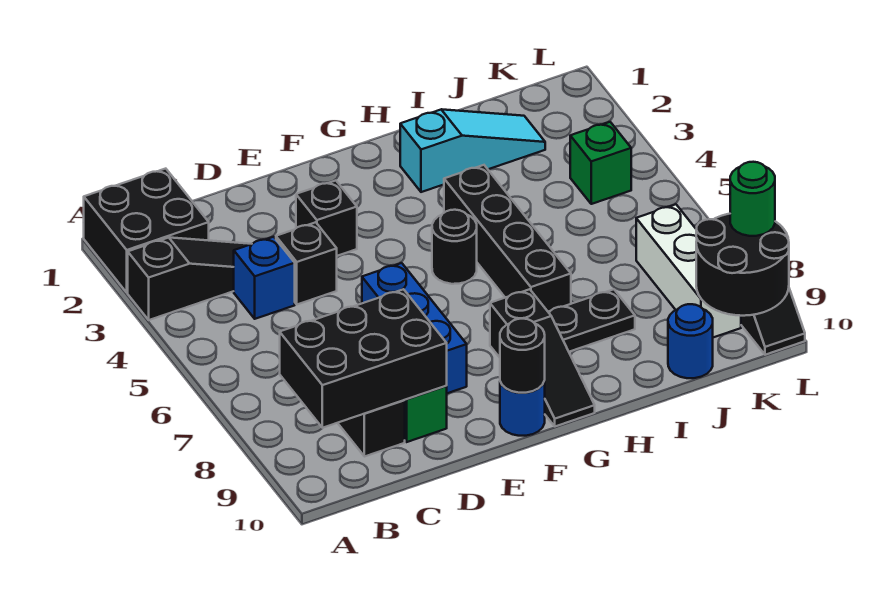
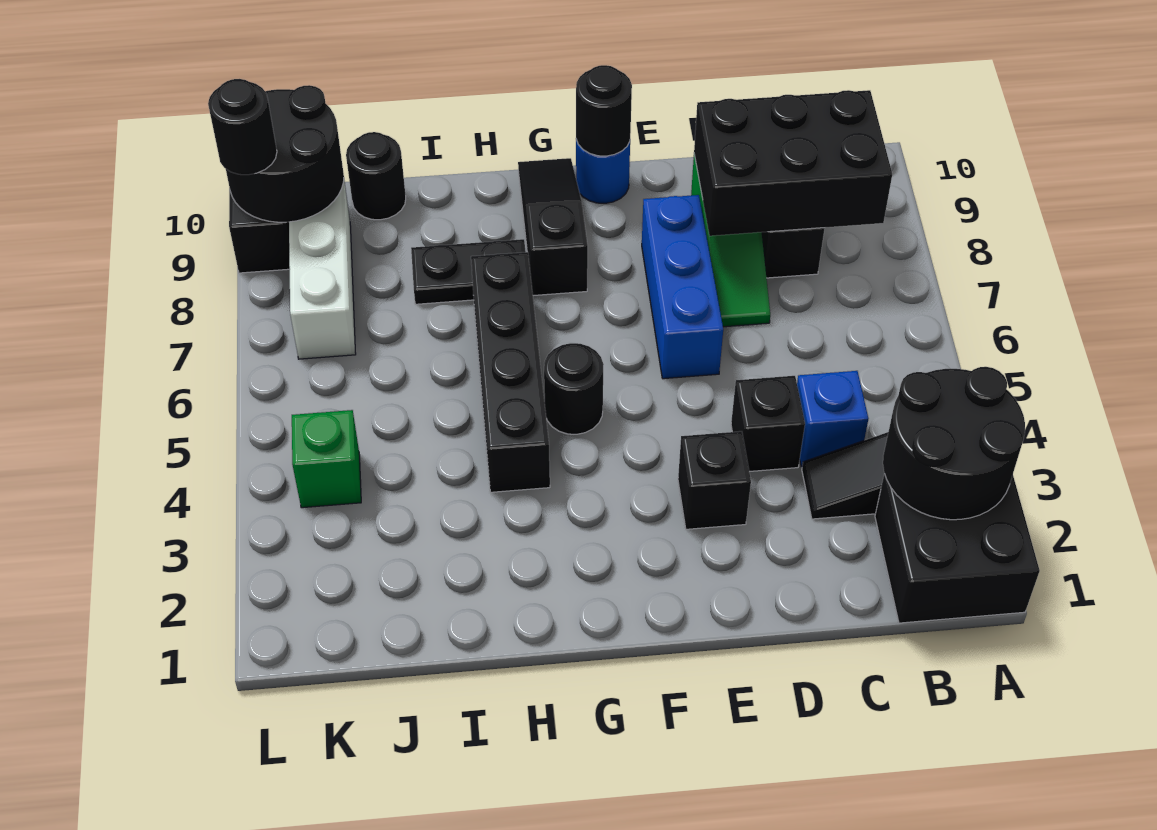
none -> black round brick A2:B3 level 2
cyan slope H2:J2 level 1 top H -> none
blue round brick J10 level 1 -> black round brick J10 level 1
green round brick L9 level 3 -> black round brick L9 level 3

